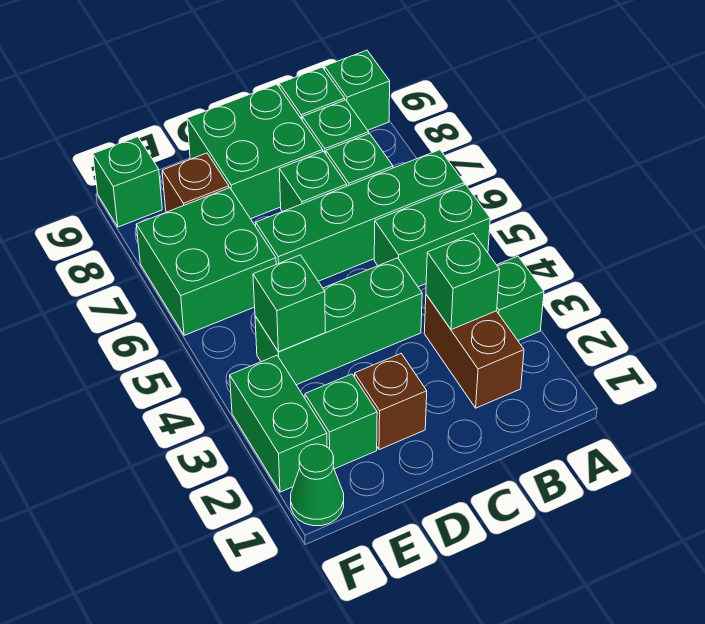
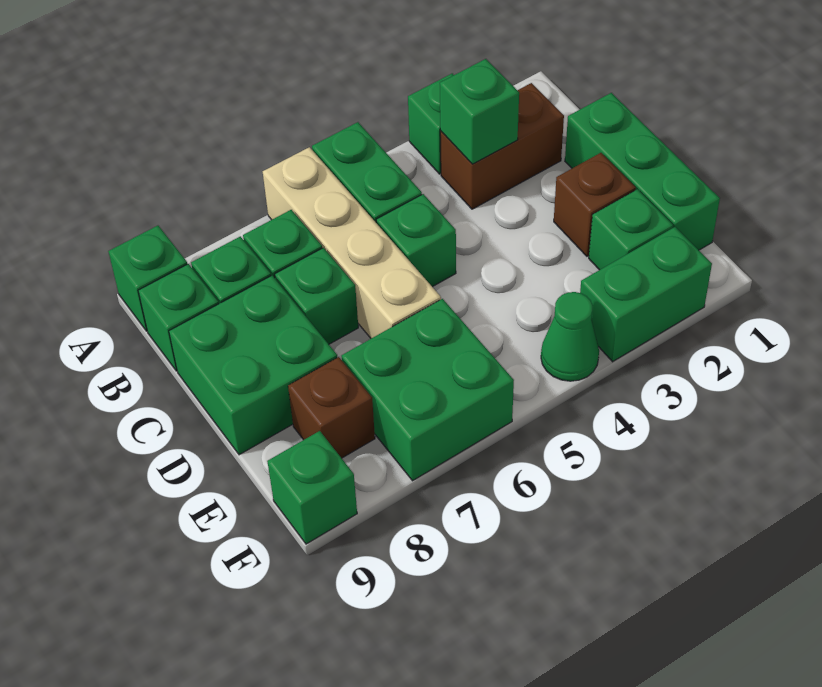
green brick A6:D6 level 1 -> tan brick A6:D6 level 1
green brick C4:E4 level 1 -> green brick C1:E1 level 1
green brick E4 level 2 -> green brick C5 level 1
green cone F1 level 1 -> green cone F4 level 1

